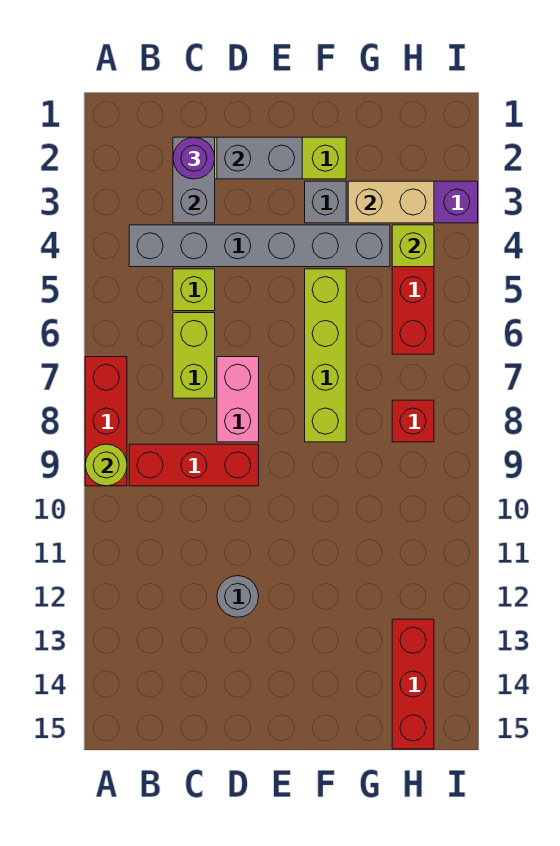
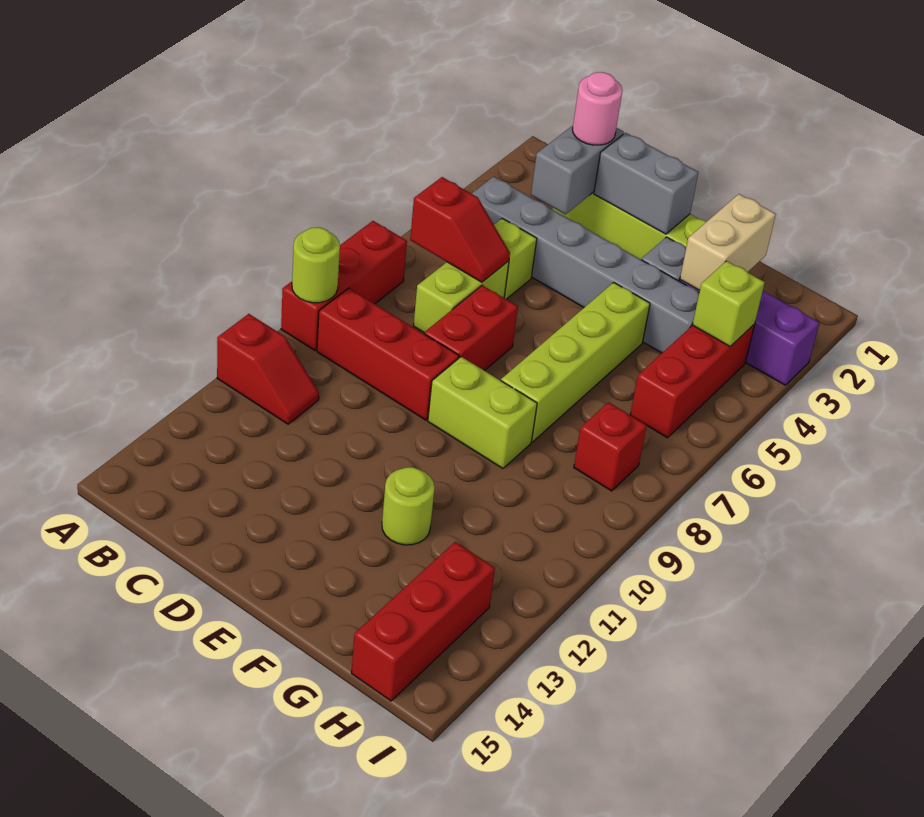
none -> red slope A11:B11 level 1 top A
none -> red slope B6:C6 level 2 top B
purple round brick C2 level 3 -> pink round brick C2 level 3
pink brick D7:D8 level 1 -> red brick D7:D8 level 1
grey round brick D12 level 1 -> none
none -> lime brick E9:F9 level 1
none -> lime round brick F12 level 1
tan brick G3:H3 level 2 -> tan brick G2:G3 level 2

